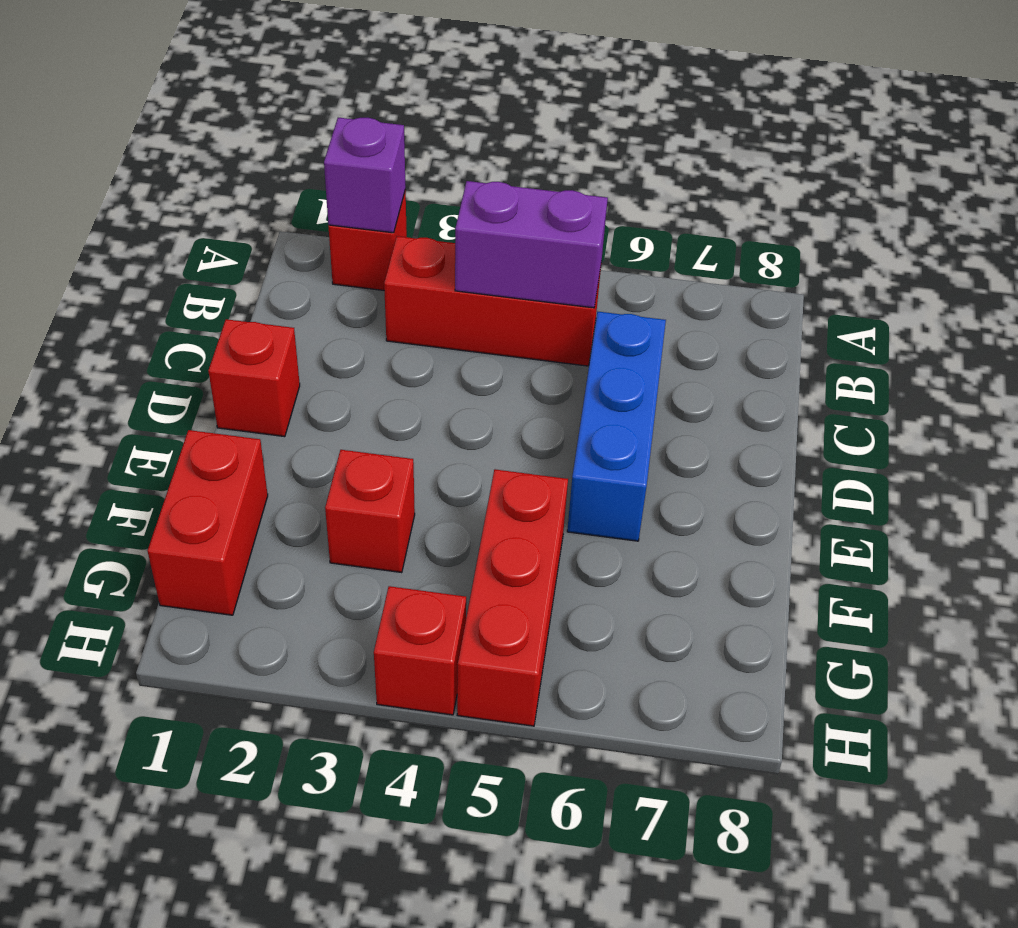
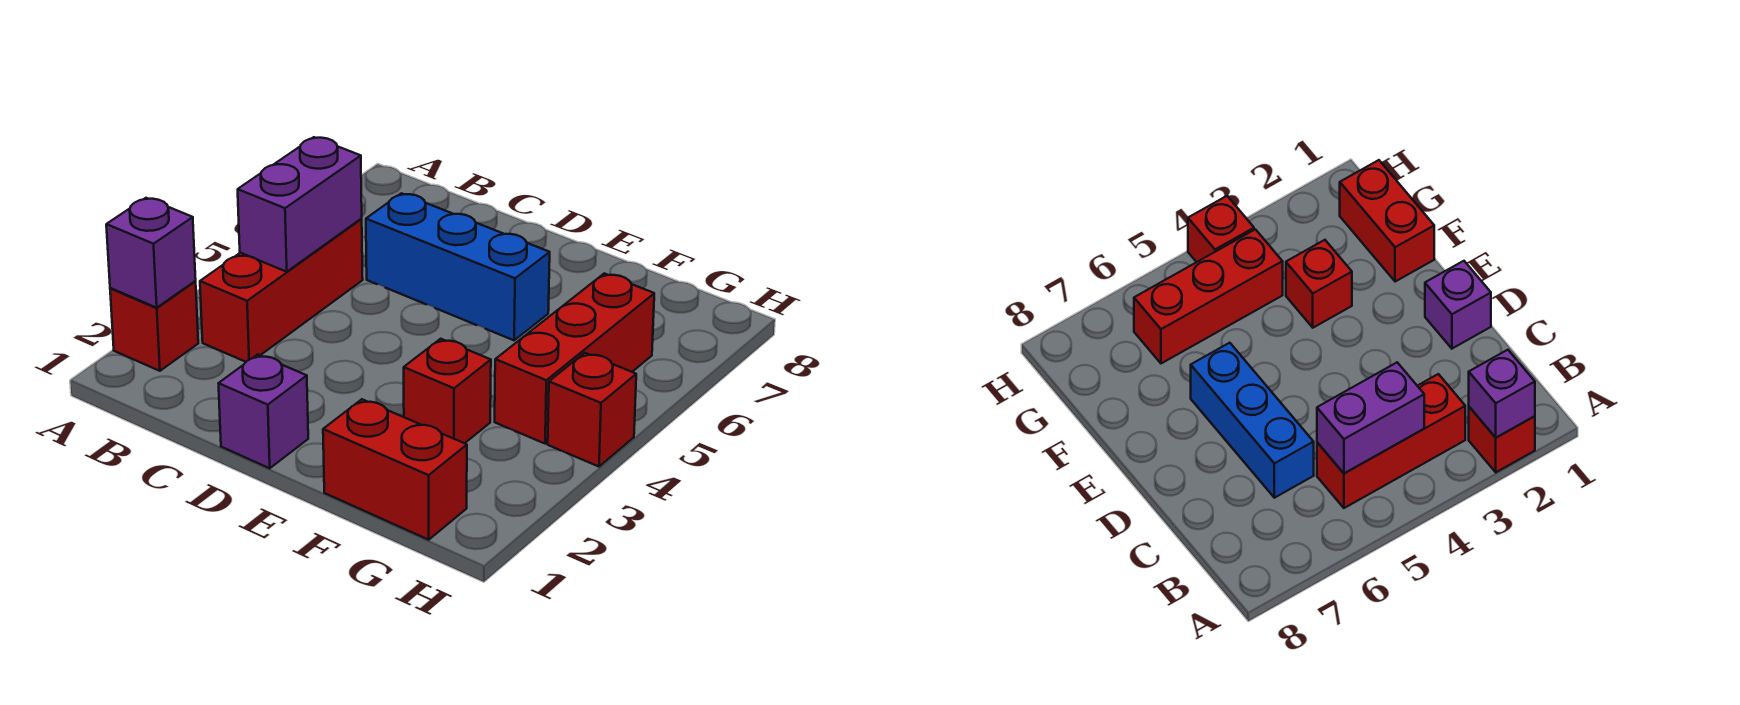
red brick D1 level 1 -> purple brick D1 level 1
red brick F5:H5 level 1 -> red brick G4:G6 level 1

